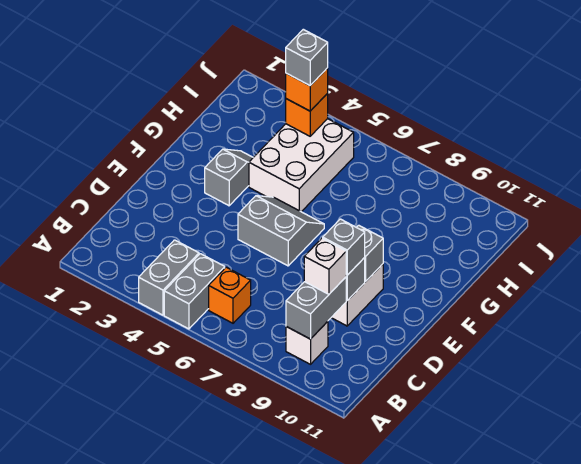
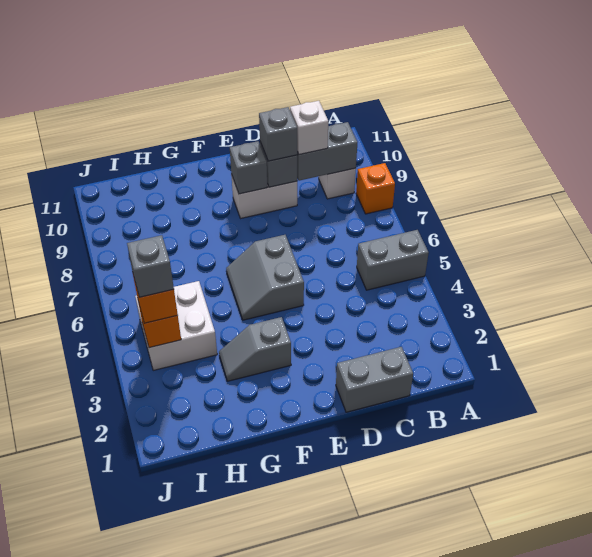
grey brick A4:B4 level 1 -> grey brick C1:D1 level 1
orange brick B6 level 1 -> orange brick A8 level 1
white brick G4:I5 level 1 -> white brick H4:I5 level 1

